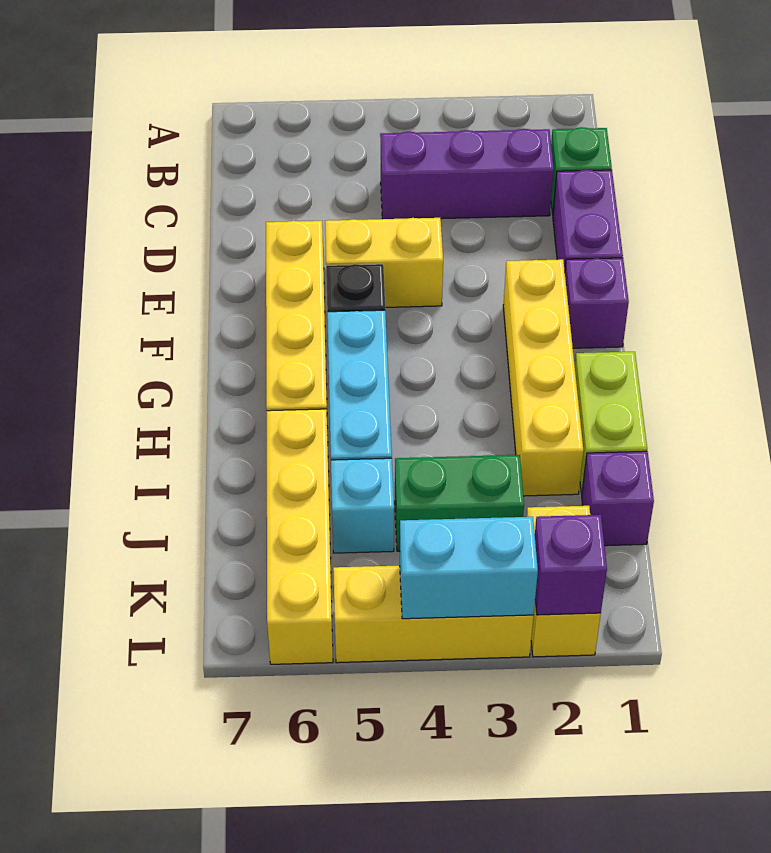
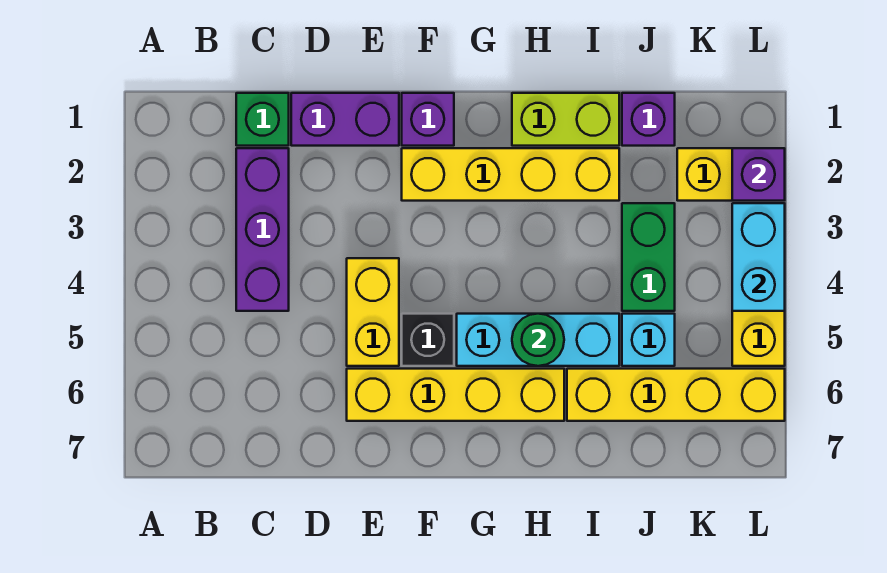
none -> green round brick H5 level 2

